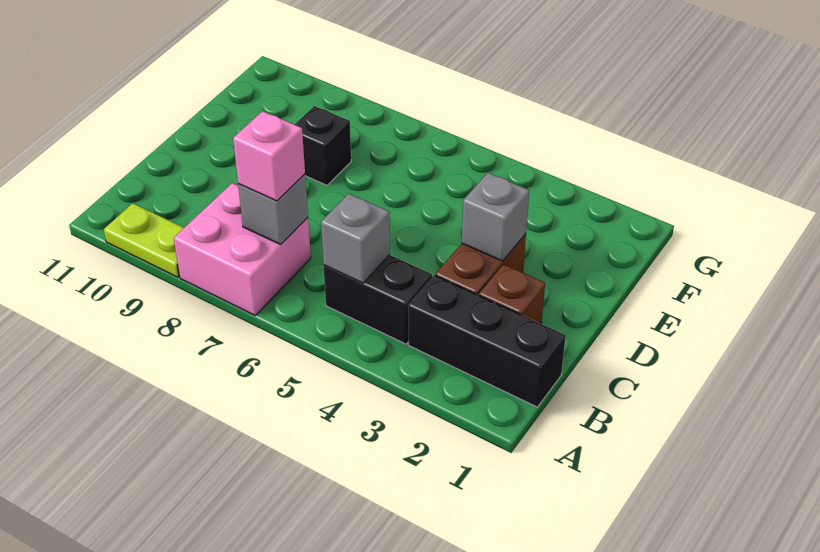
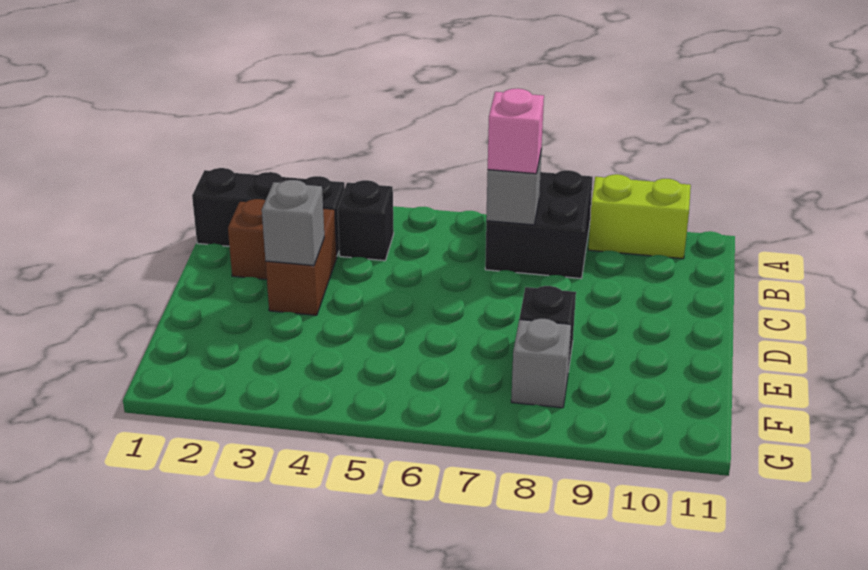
pink brick A7:B8 level 1 -> black brick A7:B8 level 1
lime plate A9:A10 level 1 -> lime brick A9:A10 level 1
black brick B4:B5 level 1 -> black brick B4 level 1
grey brick B5 level 2 -> grey brick F8 level 1

